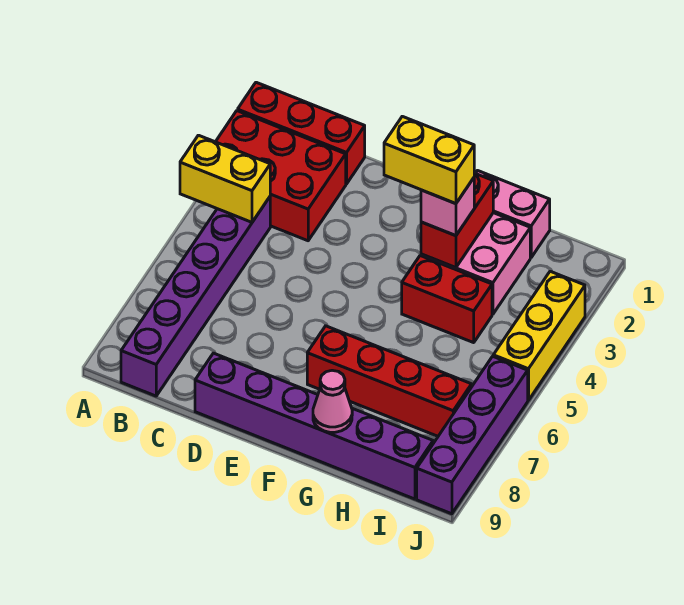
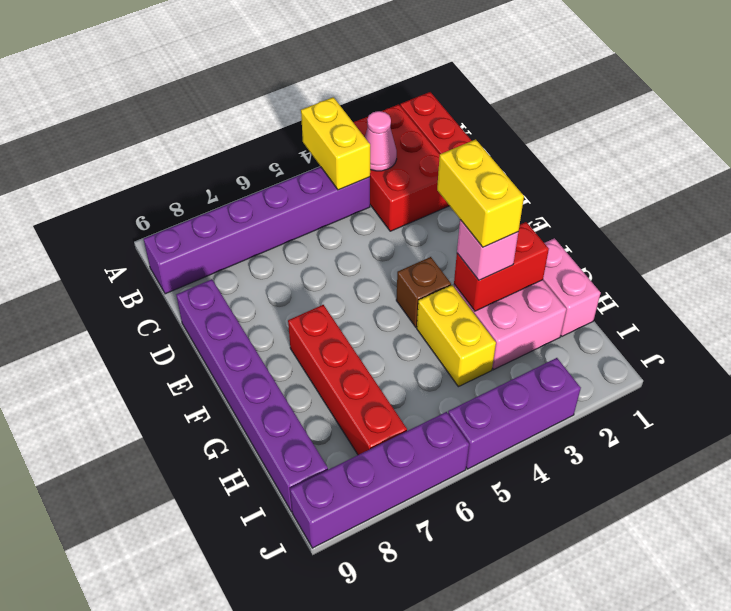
none -> brown brick F4 level 1
red brick G4:H4 level 1 -> yellow brick G4:H4 level 1
pink cone G9 level 2 -> pink cone B3 level 2
yellow brick J3:J5 level 1 -> purple brick J3:J5 level 1

